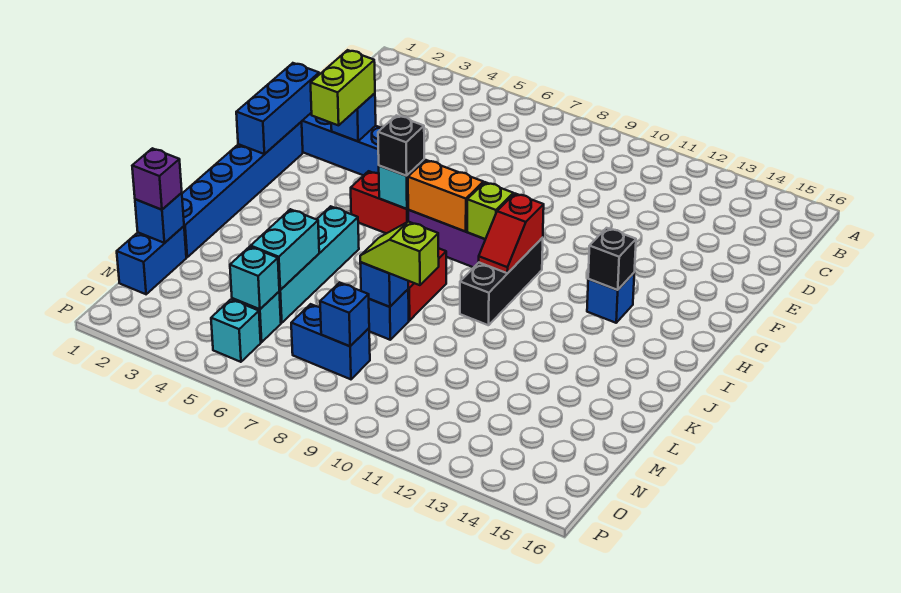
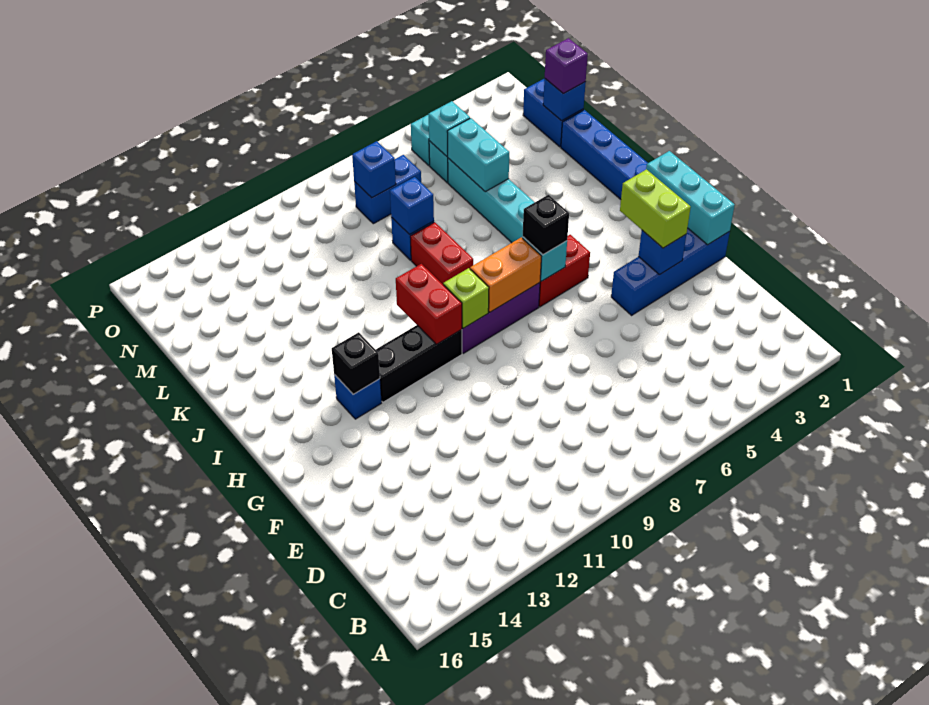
blue brick F1:H1 level 2 -> cyan brick F1:H1 level 2
black brick H10:J10 level 1 -> black brick H10:H12 level 1
red slope H10:I10 level 2 top H -> red brick H10:I10 level 2
lime slope L8:L9 level 3 top 9 -> none

